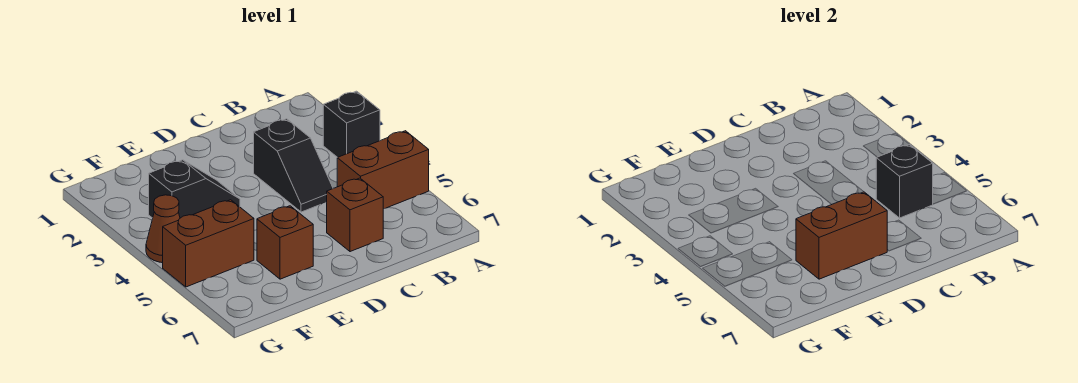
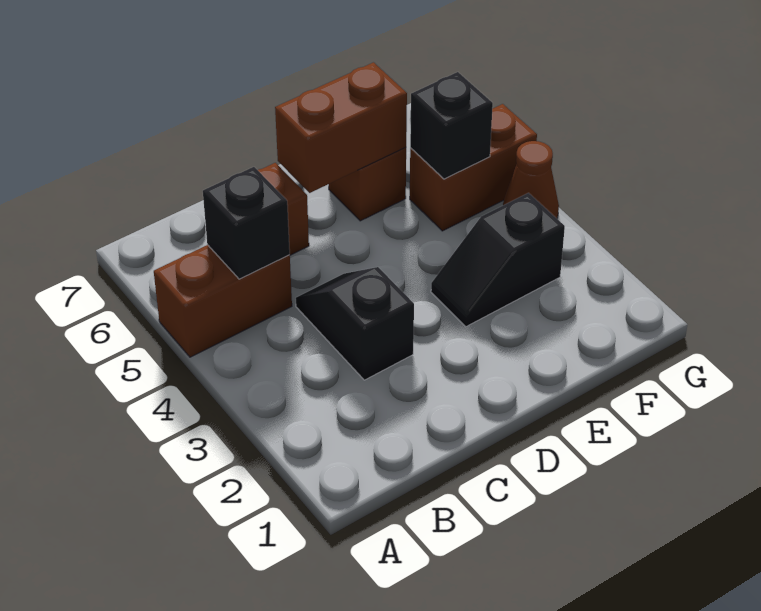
black brick A3 level 1 -> black brick F5 level 2

